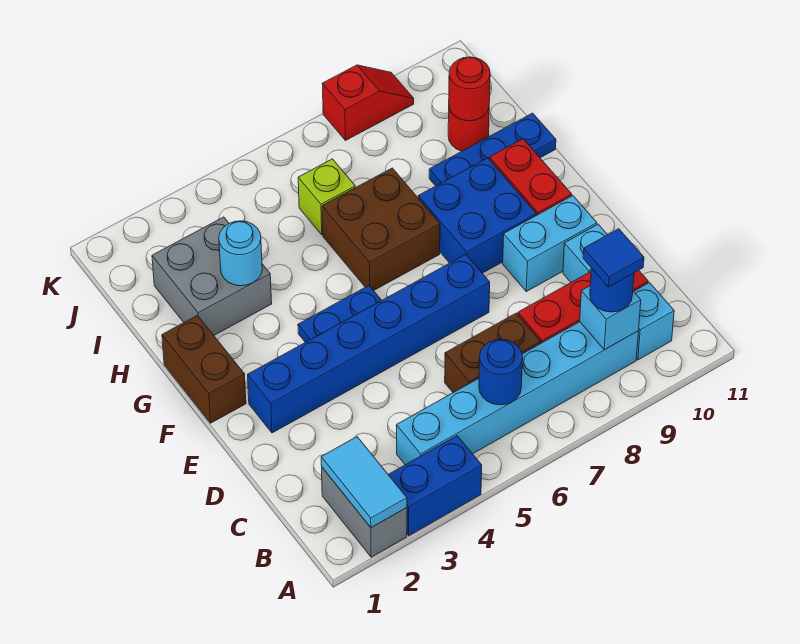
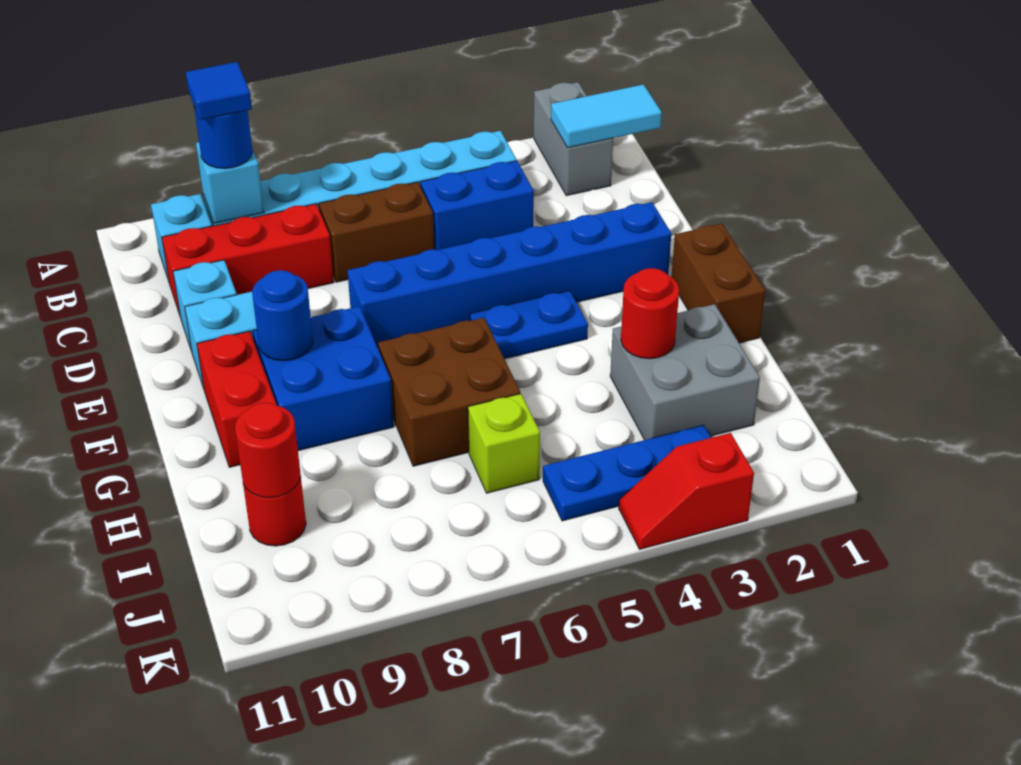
cyan tile A2:B2 level 2 -> cyan tile B1:B2 level 2
blue brick A3:A4 level 1 -> blue brick C4:C5 level 1
blue round brick B6 level 2 -> blue round brick F9 level 2
cyan round brick H3 level 2 -> red round brick H3 level 2
blue plate H9:H11 level 1 -> blue plate J3:J5 level 1
red slope K8:K9 level 1 top 8 -> red slope K3:K4 level 1 top 3

